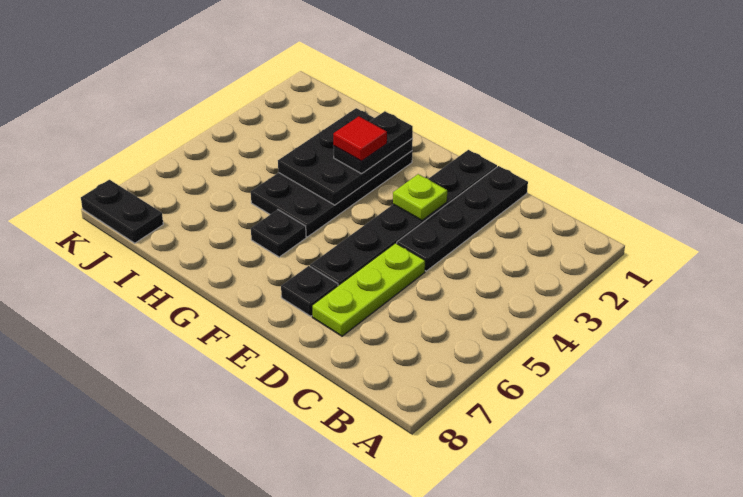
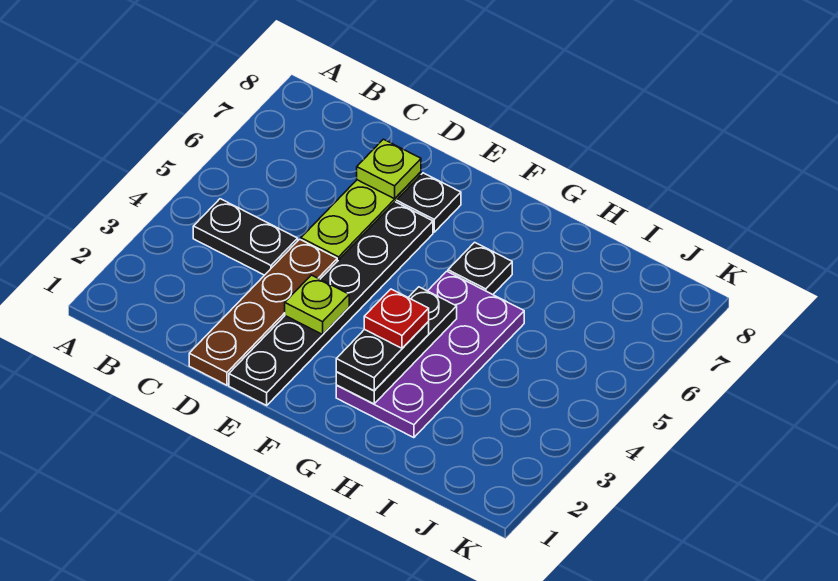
black plate D1:D4 level 1 -> brown plate D1:D4 level 1
none -> lime plate D7 level 2
black plate G2:H5 level 1 -> purple plate G2:H5 level 1
black plate G2:H4 level 2 -> black plate G2:G4 level 2
red tile G3 level 4 -> red plate G3 level 4
black plate J8:K8 level 1 -> black plate B4:C4 level 1

